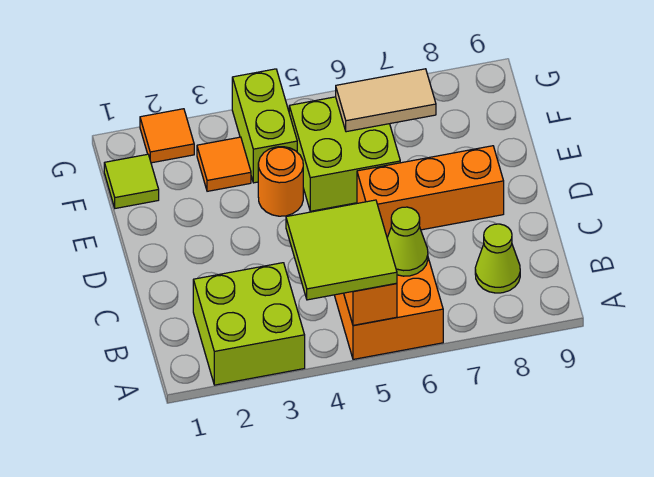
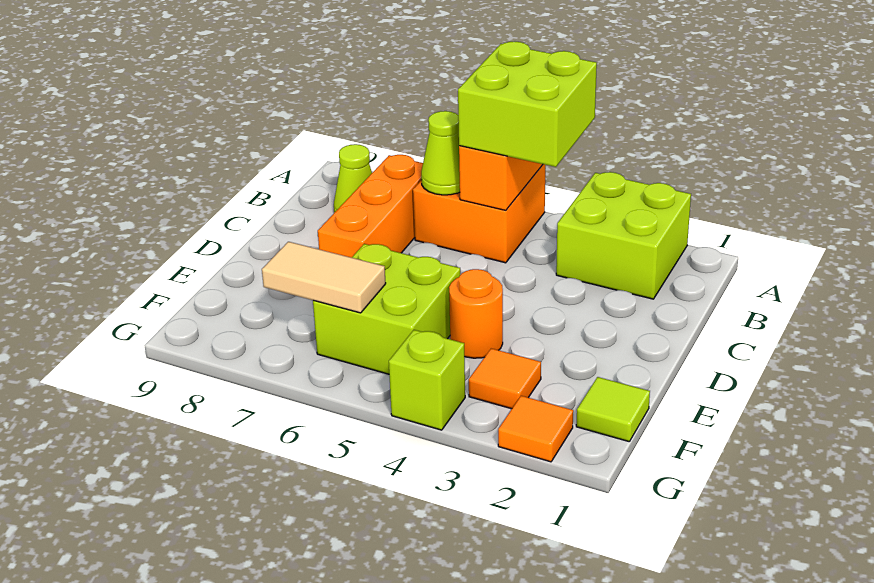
lime tile A4:B5 level 3 -> lime brick A4:B5 level 3
orange brick D6:D8 level 1 -> orange brick B7:D7 level 1
lime brick F4:G4 level 1 -> lime brick G4 level 1

